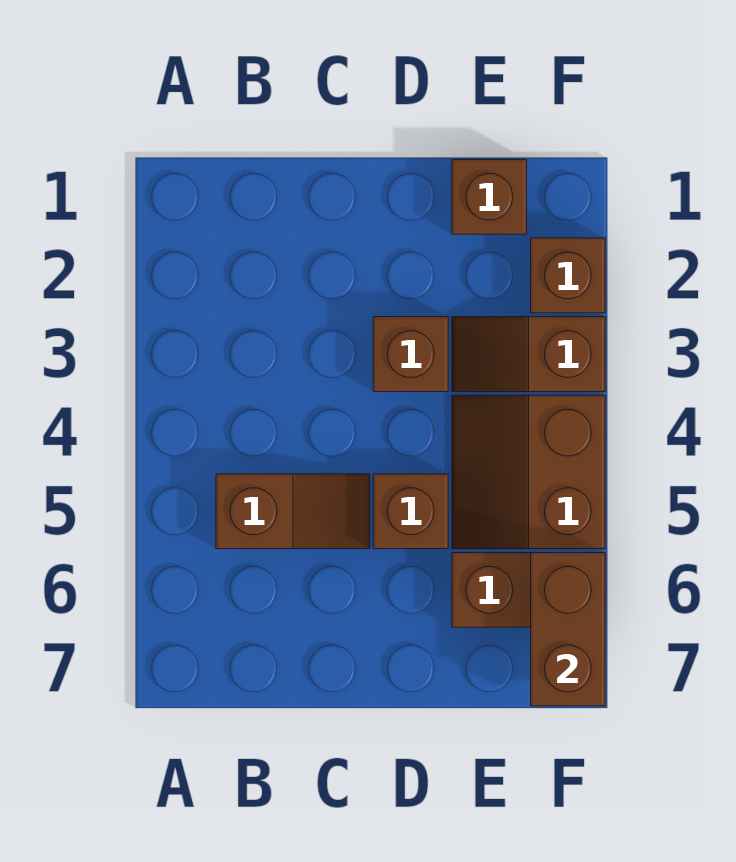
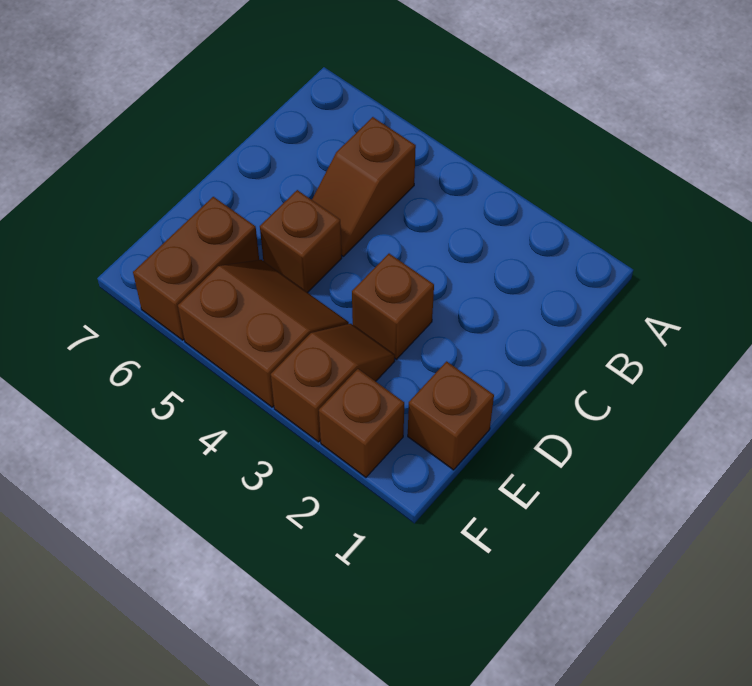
brown brick F6:F7 level 2 -> none

